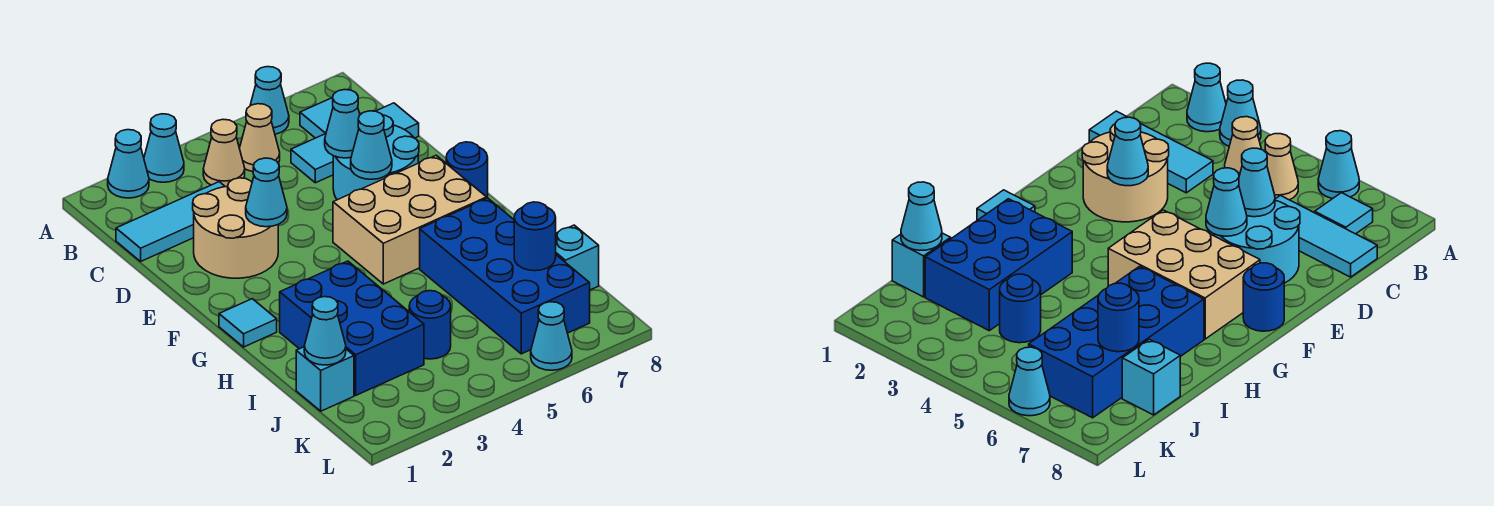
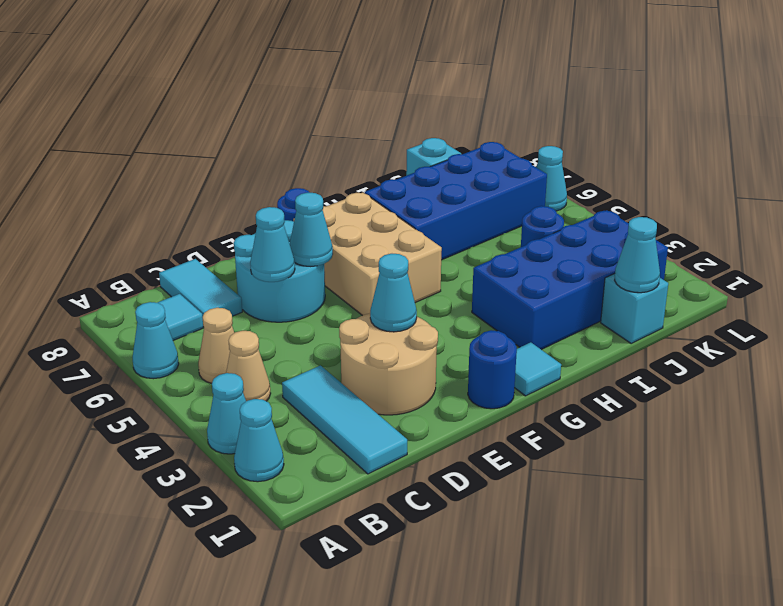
cyan tile C6:C8 level 1 -> cyan tile C7:C8 level 1
blue brick H2:J3 level 1 -> blue brick H2:K3 level 1
blue round brick J7 level 2 -> blue round brick F1 level 1

